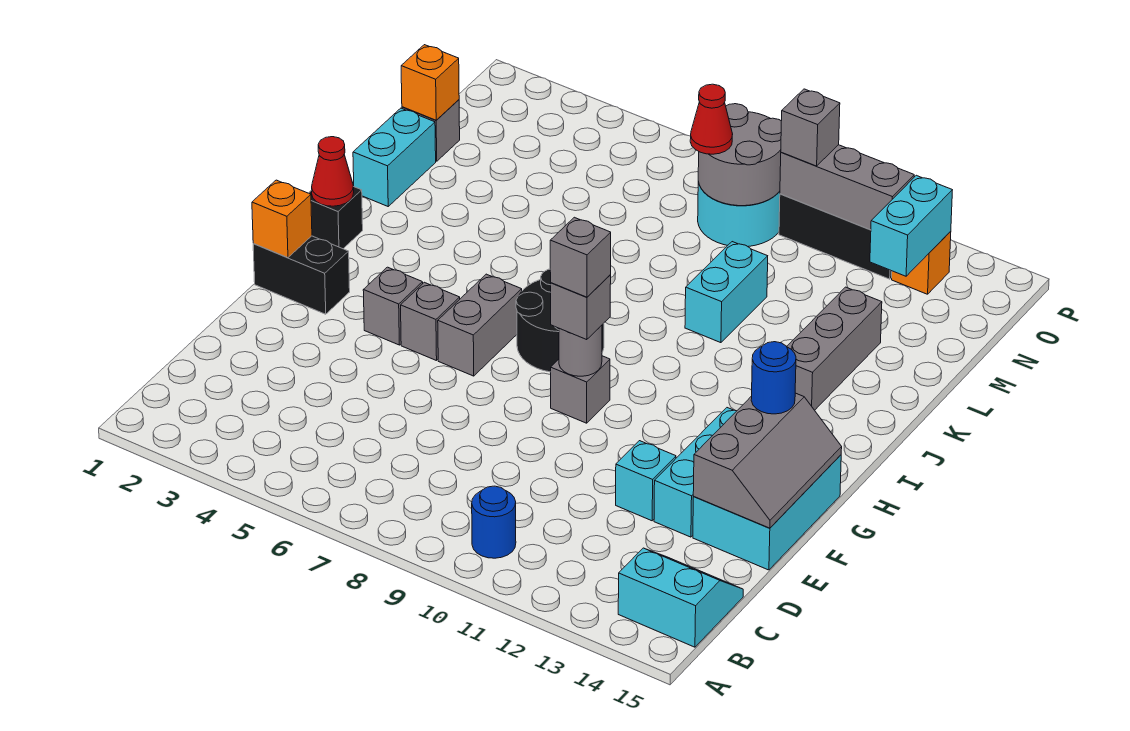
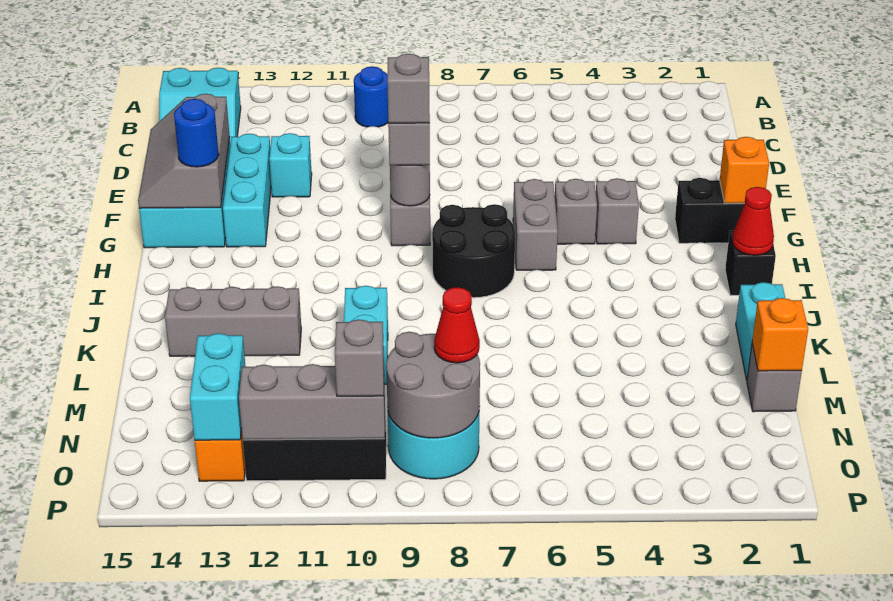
grey brick J13:L13 level 1 -> grey brick K12:K14 level 1

